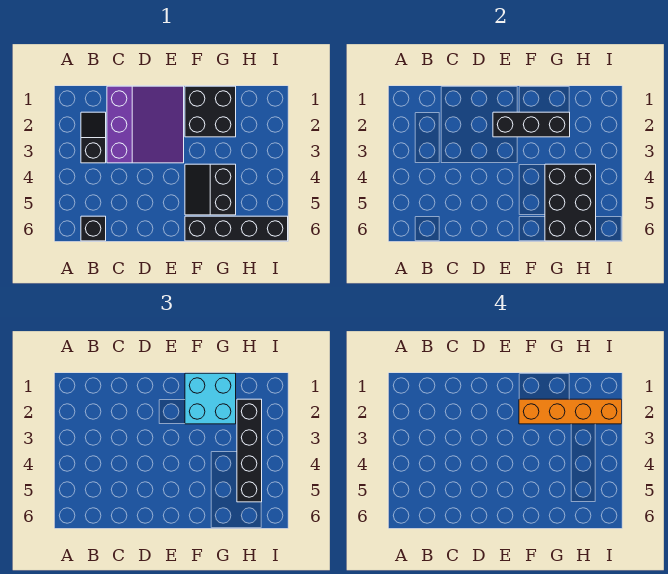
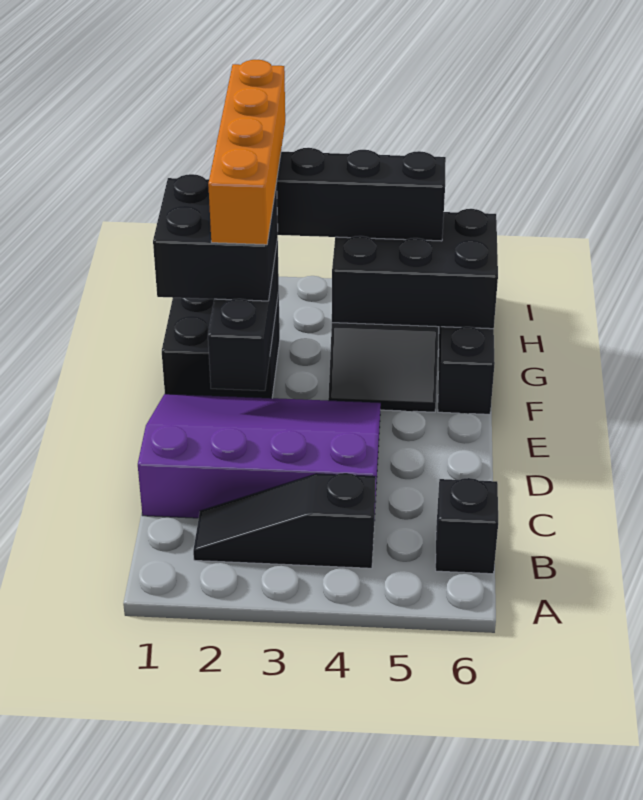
black slope B2:B3 level 1 top 3 -> black slope B2:B4 level 1 top 4
purple slope C1:E3 level 1 top C -> purple slope C1:E4 level 1 top C
cyan brick F1:G2 level 3 -> black brick F1:G2 level 3

